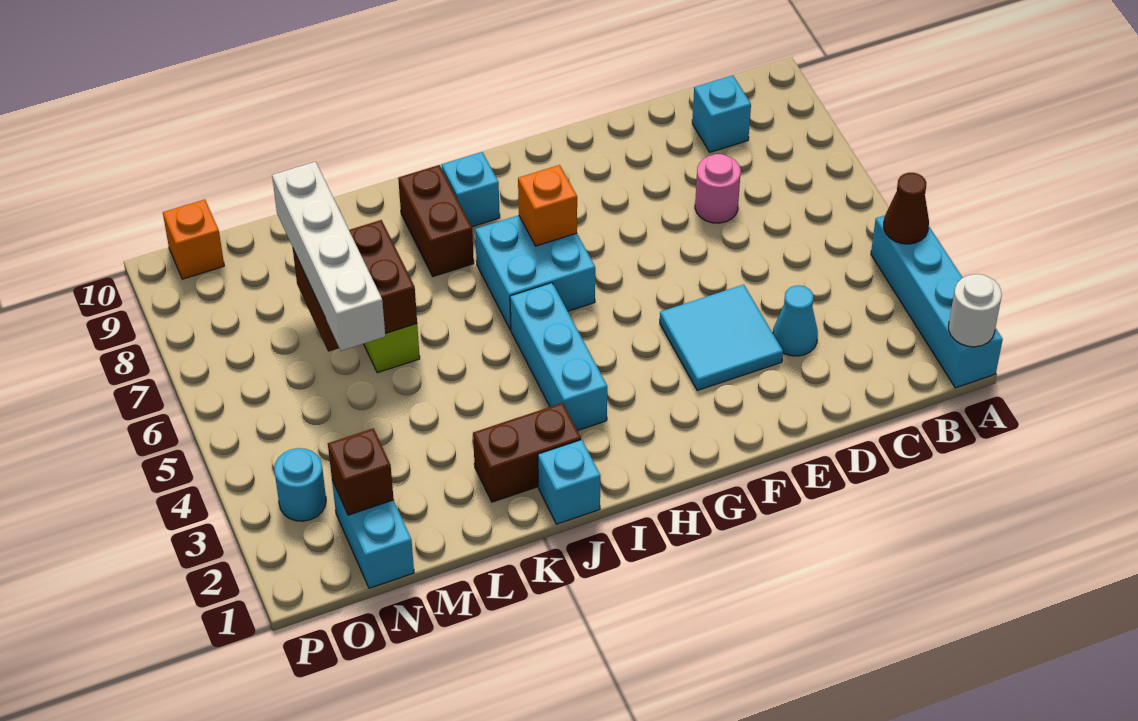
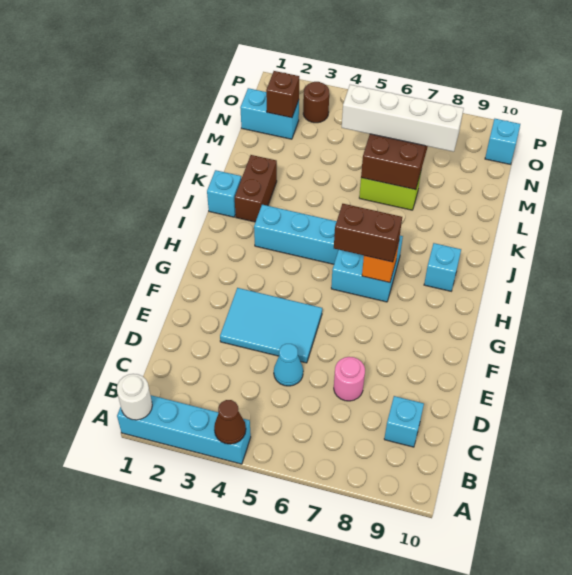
cyan cone D3 level 1 -> cyan cone D5 level 1
cyan tile E3:F4 level 1 -> cyan tile E3:F5 level 1
brown brick J8:J9 level 1 -> brown brick H6:H7 level 3
cyan round brick O3 level 1 -> brown round brick O3 level 1
orange brick O10 level 1 -> cyan brick O10 level 1

